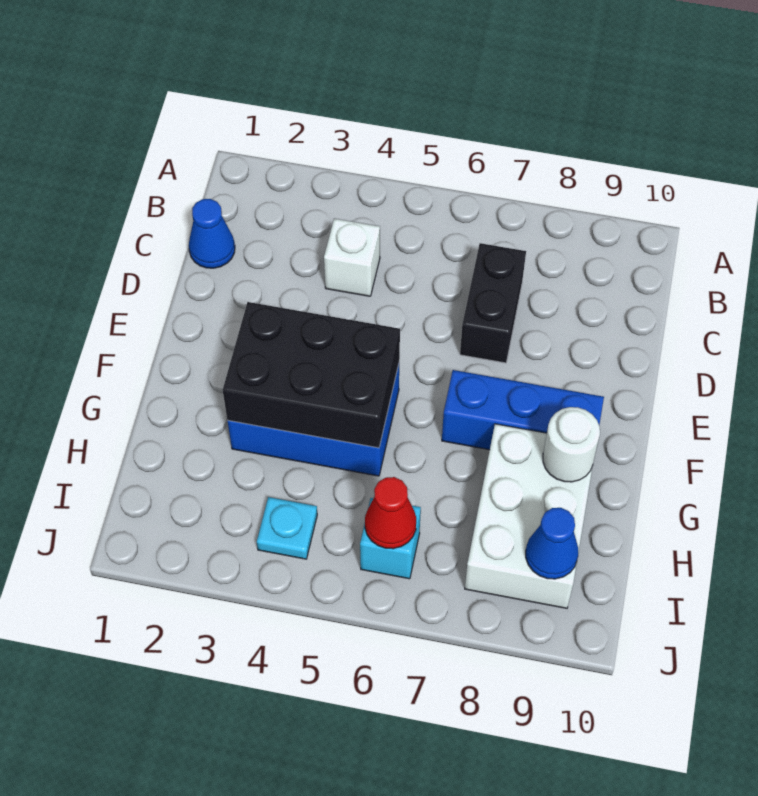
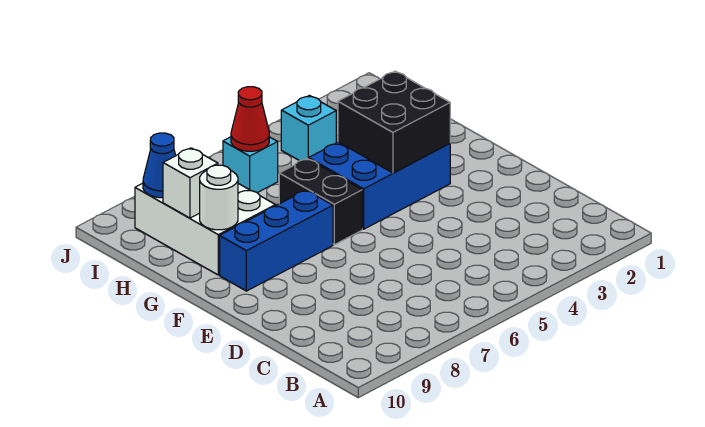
blue cone C1 level 1 -> none
white brick C4 level 1 -> white brick H9 level 2
black brick C7:D7 level 1 -> black brick F6:G6 level 1
black brick F3:G5 level 2 -> black brick F3:G4 level 2
cyan plate I4 level 1 -> cyan brick I4 level 1

